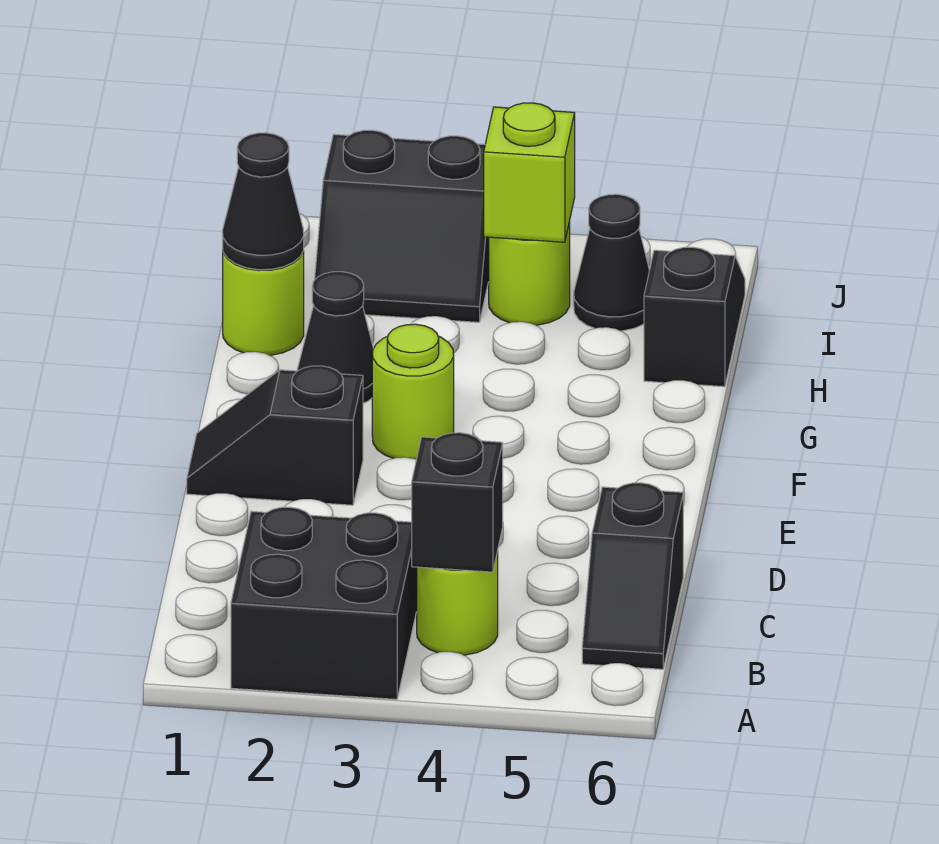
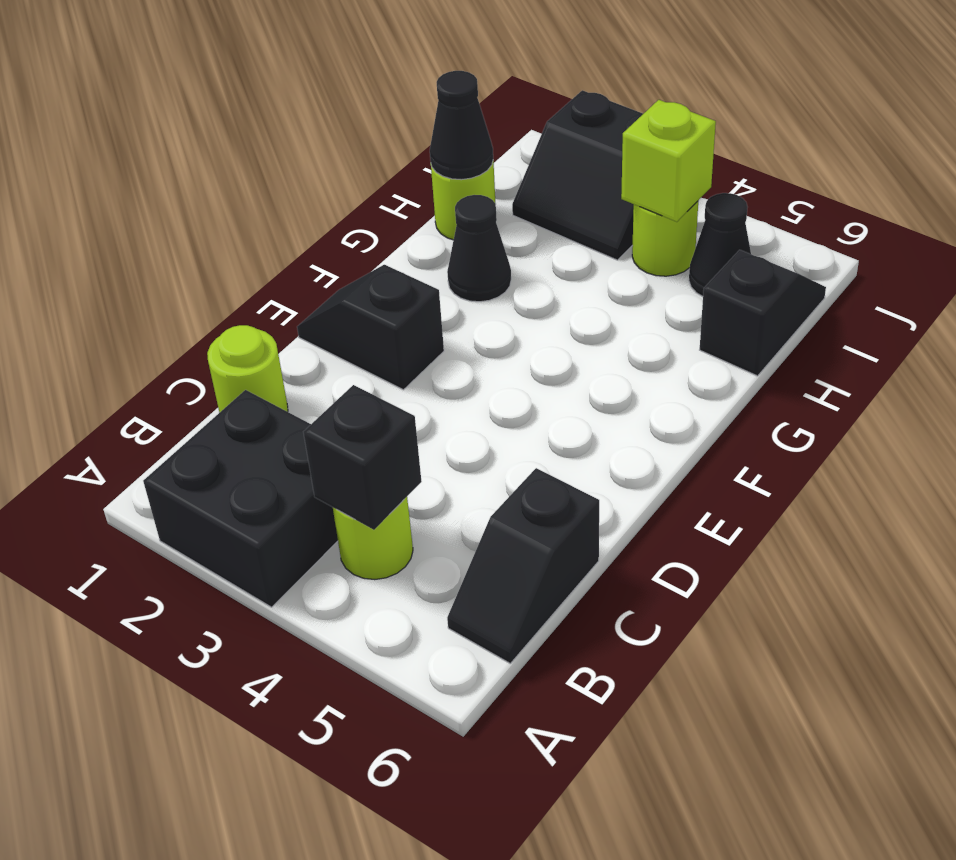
lime round brick F3 level 1 -> lime round brick C1 level 1

